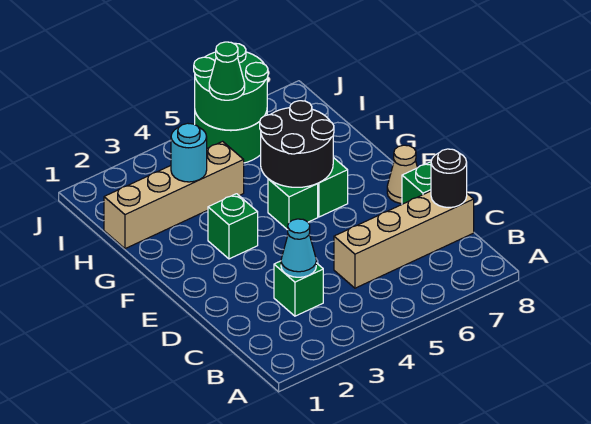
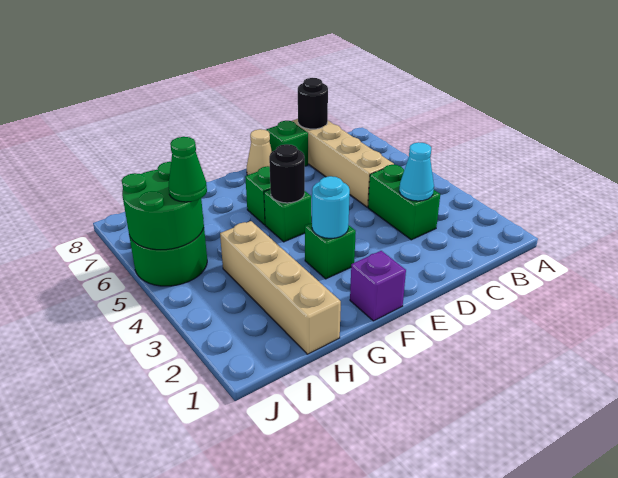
green brick C3 level 1 -> green brick C3:C4 level 1
none -> purple brick F1 level 1
black round brick F5:G6 level 2 -> black round brick F5 level 2
cyan round brick H3 level 2 -> cyan round brick F3 level 2

